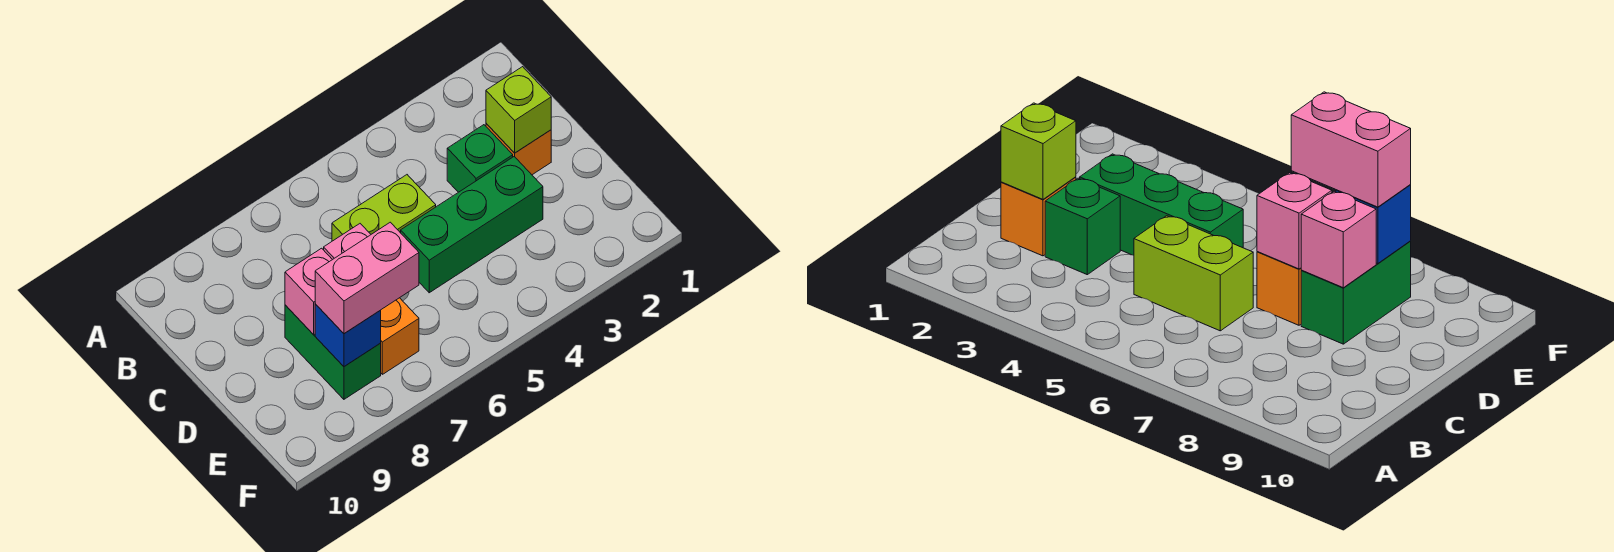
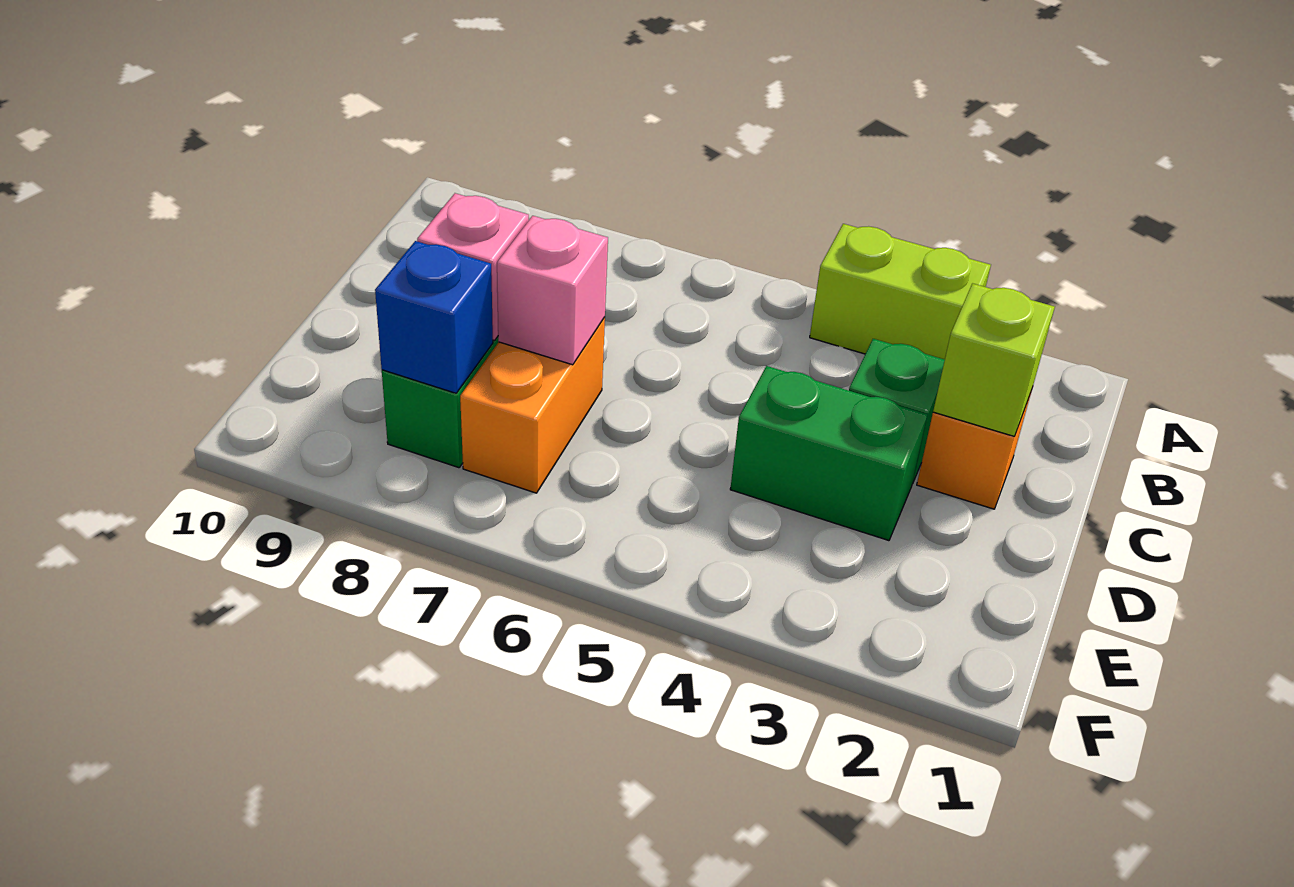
lime brick C5:C6 level 1 -> lime brick A3:A4 level 1
green brick D3:D5 level 1 -> green brick D3:D4 level 1
pink brick E7:E8 level 3 -> none

